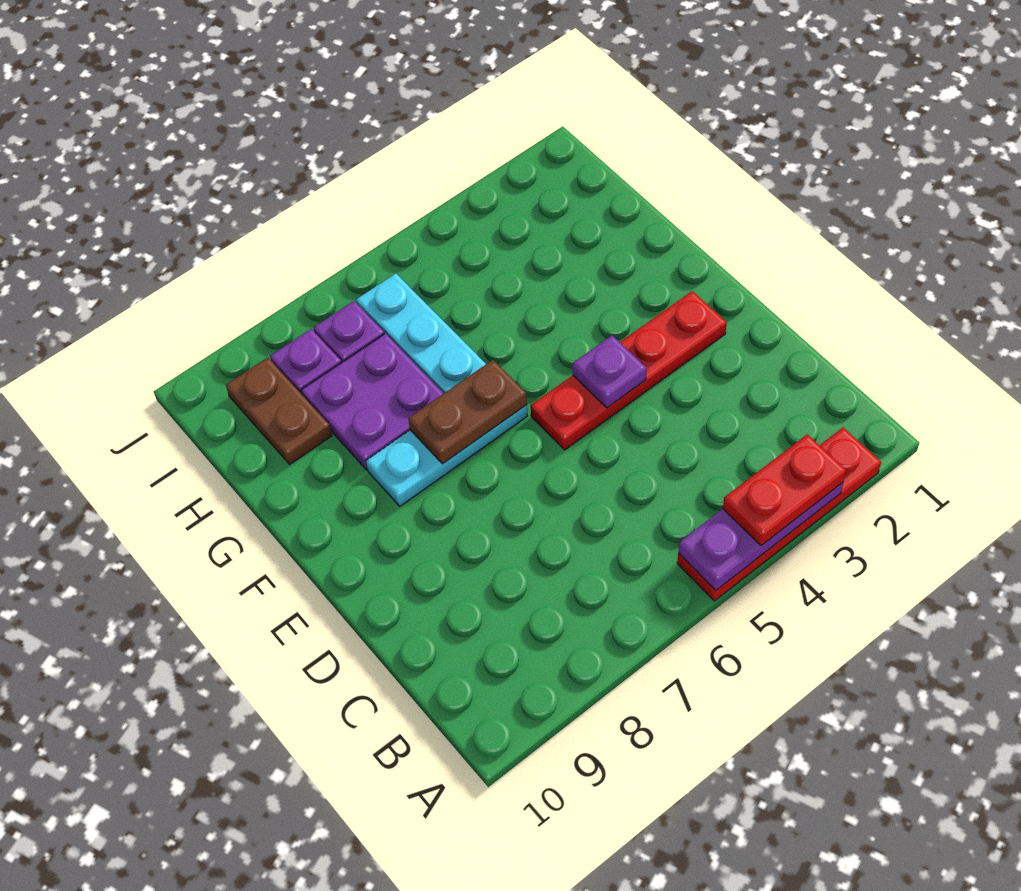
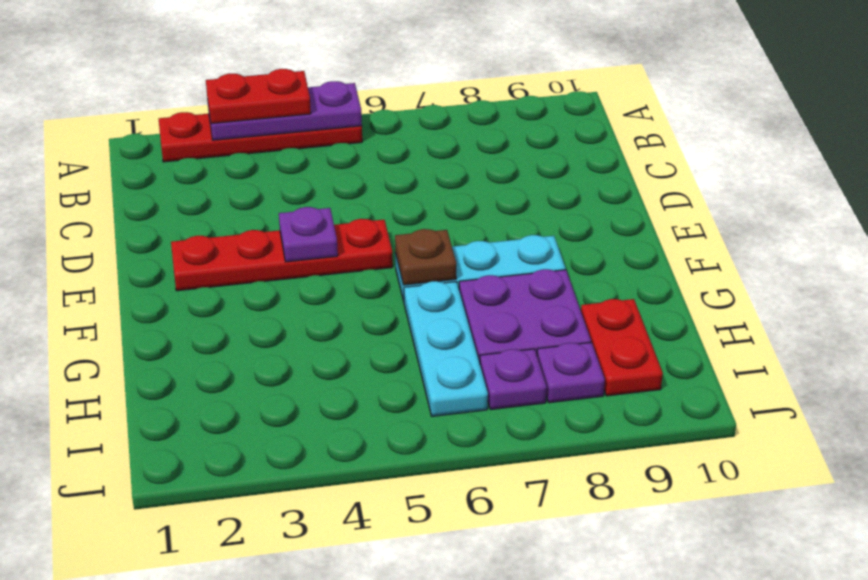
brown plate F6:F7 level 2 -> brown plate F6 level 2
brown plate H9:I9 level 1 -> red plate H9:I9 level 1

